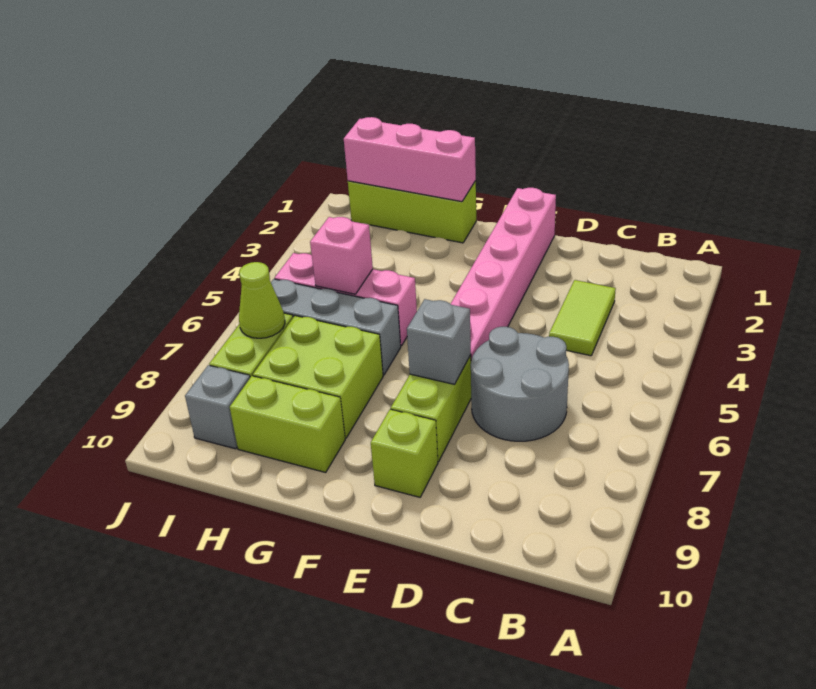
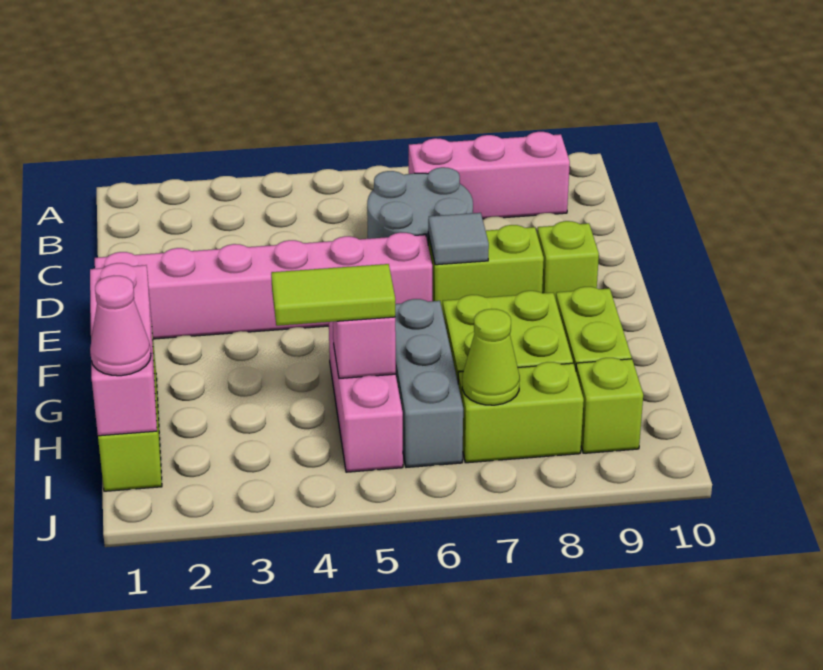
none -> pink brick B7:B9 level 1
lime tile C3:C4 level 1 -> lime tile H4:H5 level 3
grey brick E7 level 2 -> grey tile E7 level 2
none -> pink cone I1 level 3
grey brick I9 level 1 -> lime brick I9 level 1

